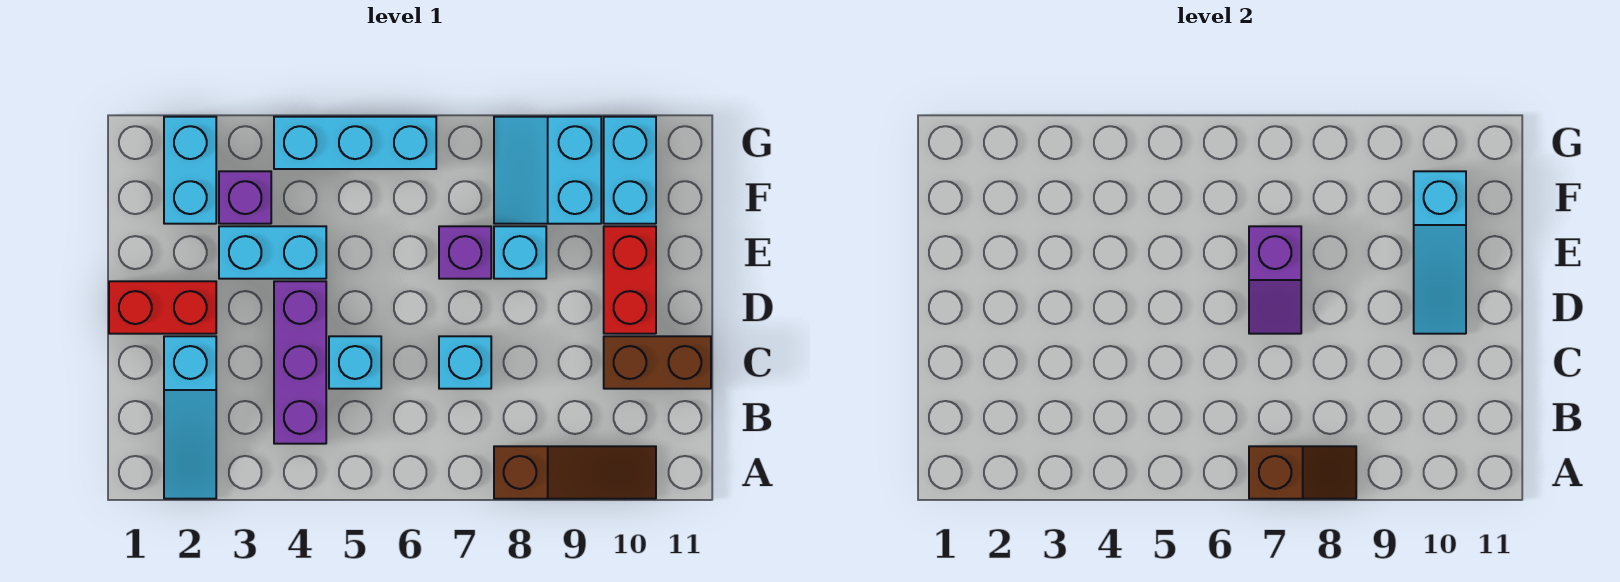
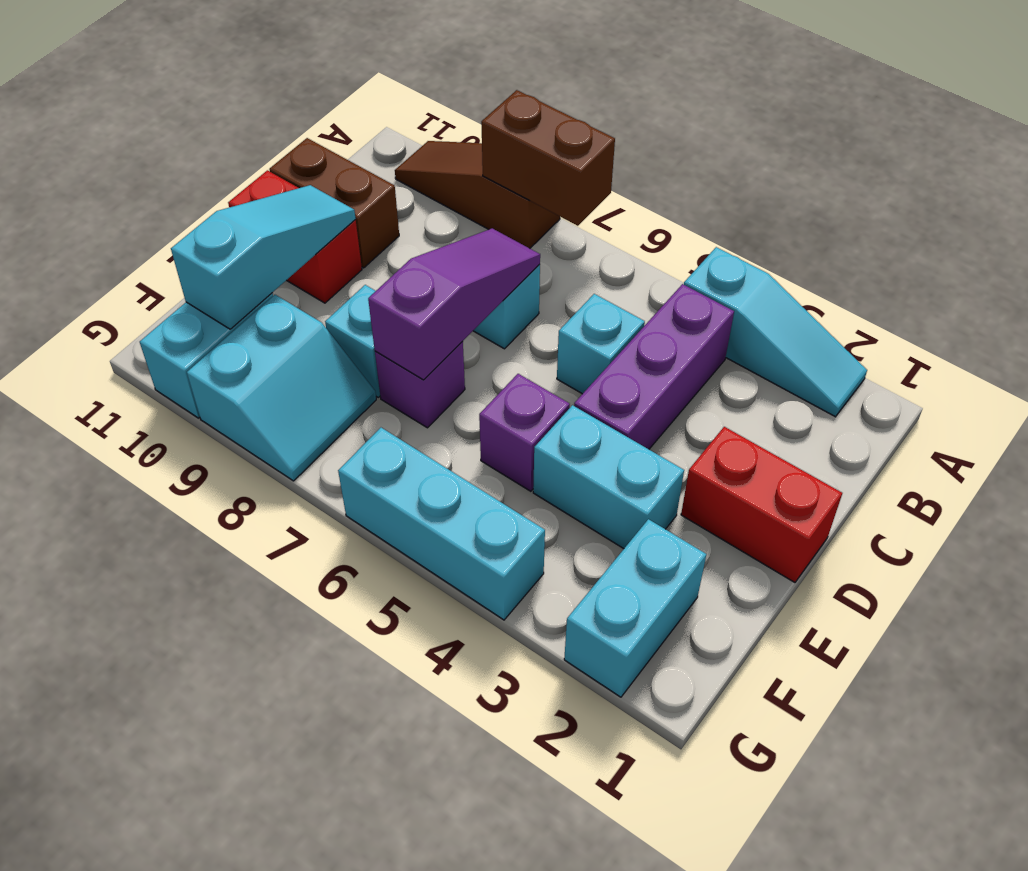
cyan slope A2:C2 level 1 top C -> cyan slope A2:A4 level 1 top 4
brown slope A7:A8 level 2 top 7 -> brown brick A7:A8 level 2
purple slope D7:E7 level 2 top E -> purple slope C7:E7 level 2 top E
red brick D10:E10 level 1 -> red brick D10:D11 level 1
purple brick F3 level 1 -> purple brick E5 level 1

